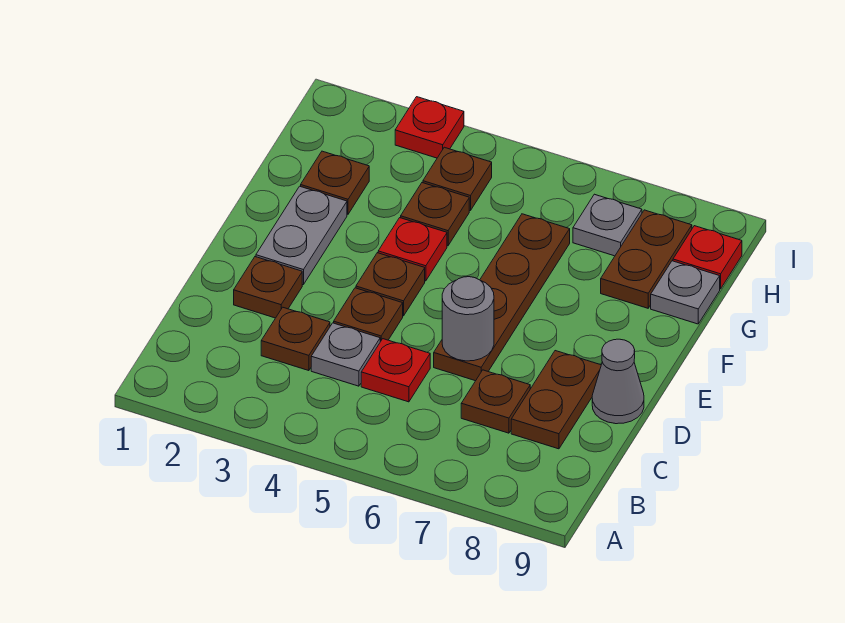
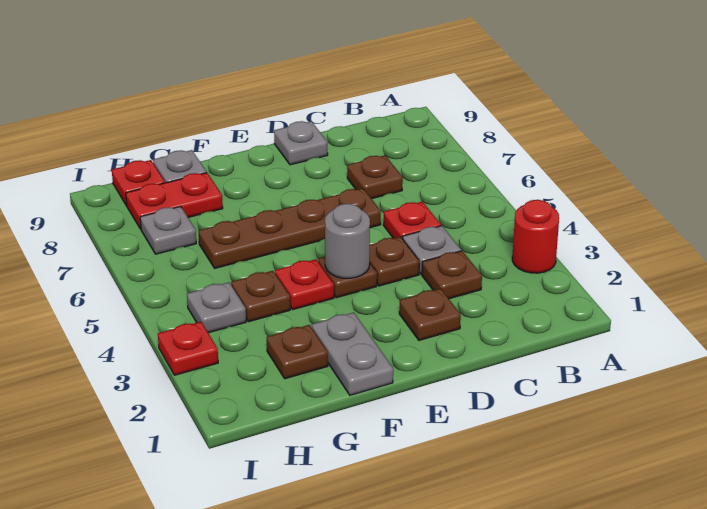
none -> red round brick A3 level 1
brown plate C8:D8 level 1 -> none
grey round brick D6 level 2 -> grey round brick E4 level 2
grey cone D9 level 1 -> grey plate D9 level 1
grey plate E2:F2 level 1 -> grey plate F1:F2 level 1
brown plate G8:H8 level 1 -> red plate G8:H8 level 1
brown plate H4 level 1 -> grey plate H4 level 1

